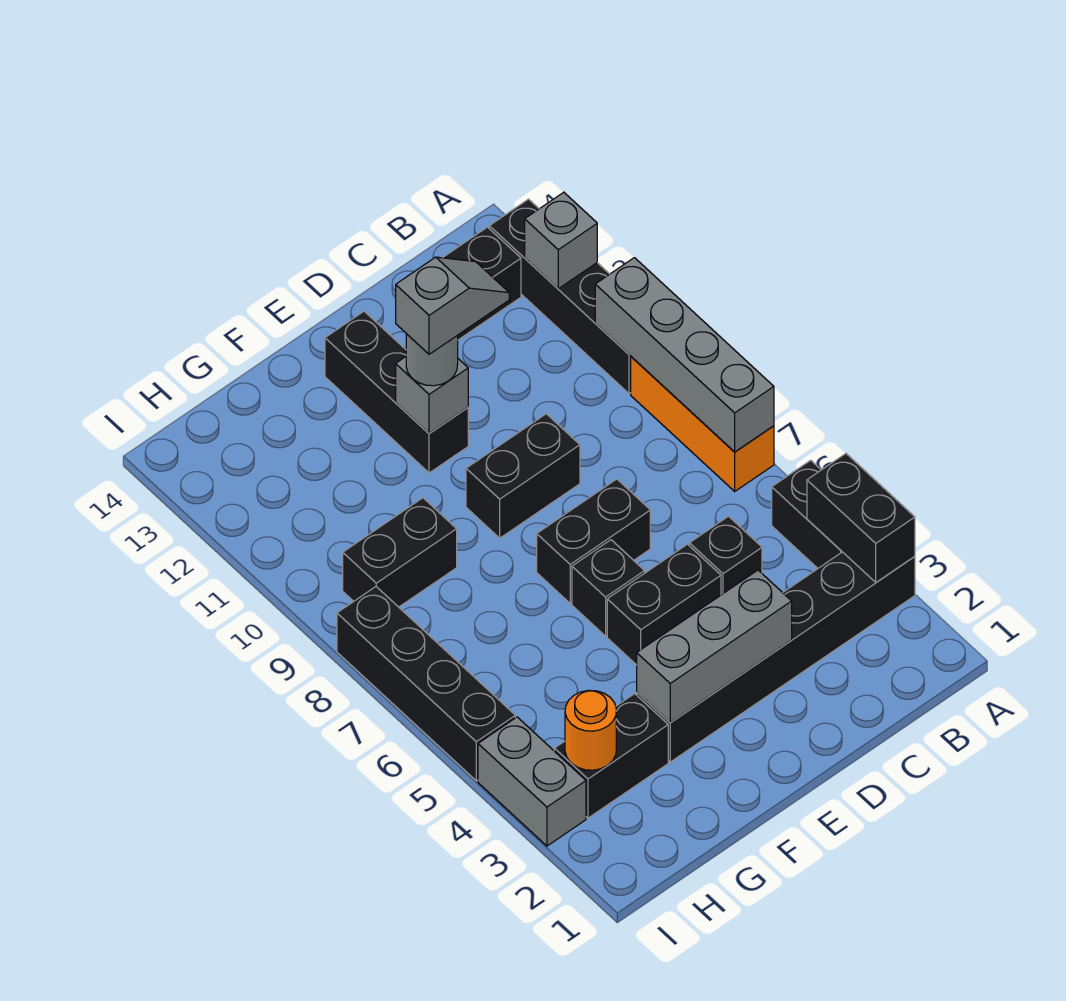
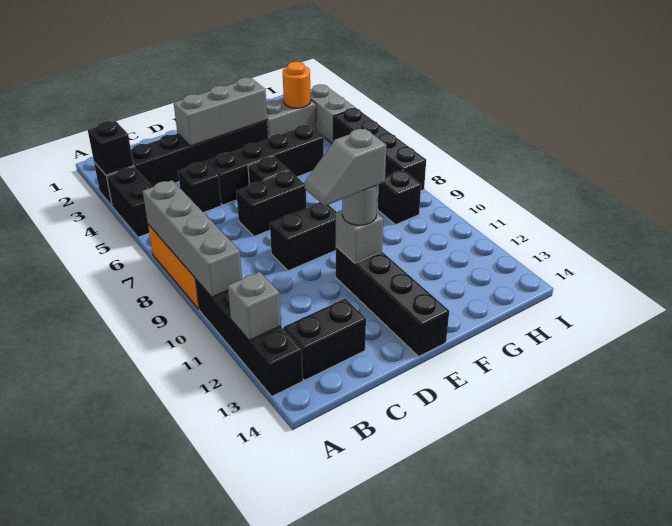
black brick A3:A4 level 2 -> black brick A3 level 2
black brick D5:E5 level 1 -> black brick D5:G5 level 1
black brick E11:E13 level 1 -> black brick E11:E14 level 1
black brick G3:H3 level 1 -> grey brick G3:H3 level 1
black brick G9:H9 level 1 -> black brick H9 level 1

